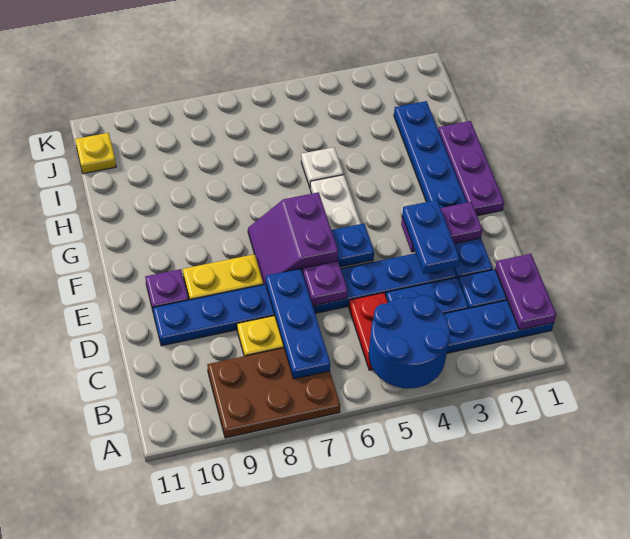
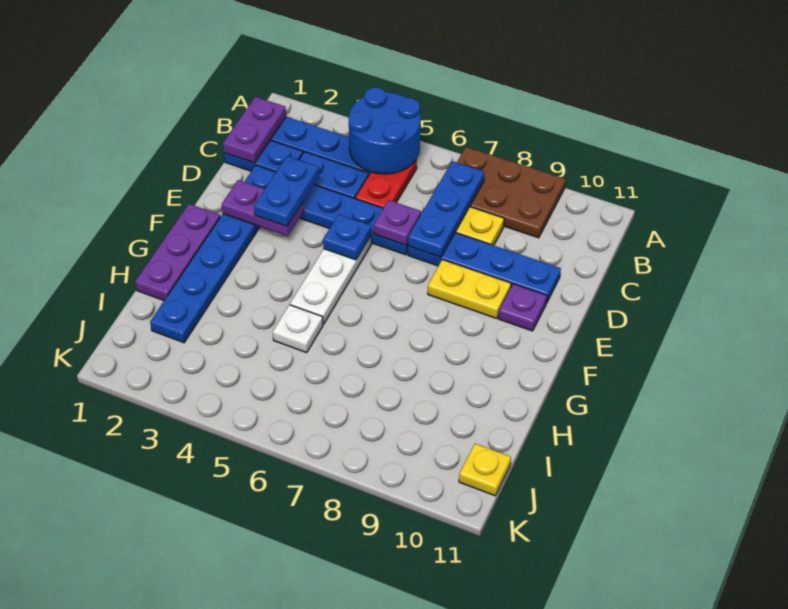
purple slope E6:F7 level 1 top 6 -> none

